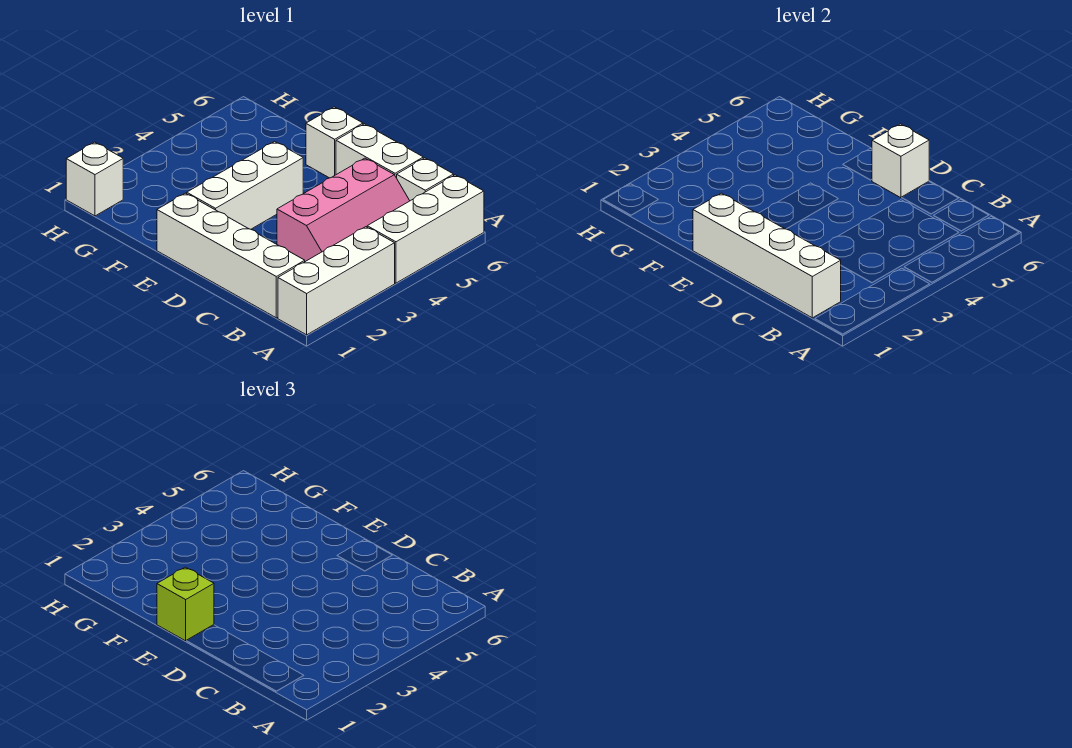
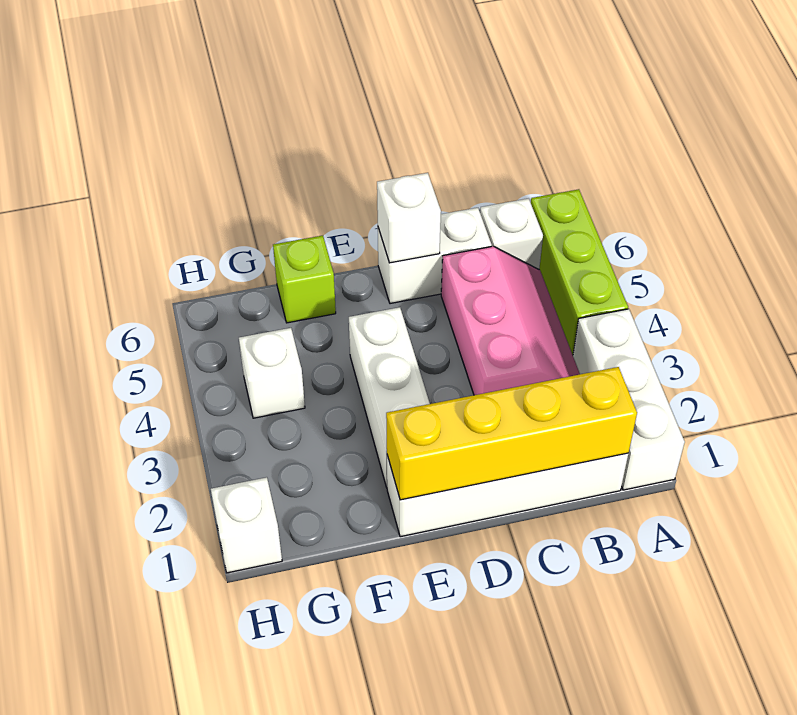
white brick A4:A6 level 1 -> lime brick A4:A6 level 1
white brick B1:E1 level 2 -> yellow brick B1:E1 level 2
lime brick E1 level 3 -> lime brick F6 level 1
white brick E6 level 1 -> white brick G4 level 1

